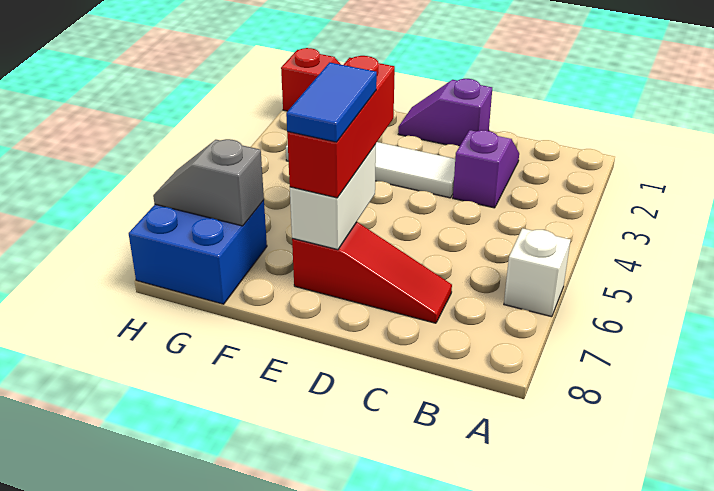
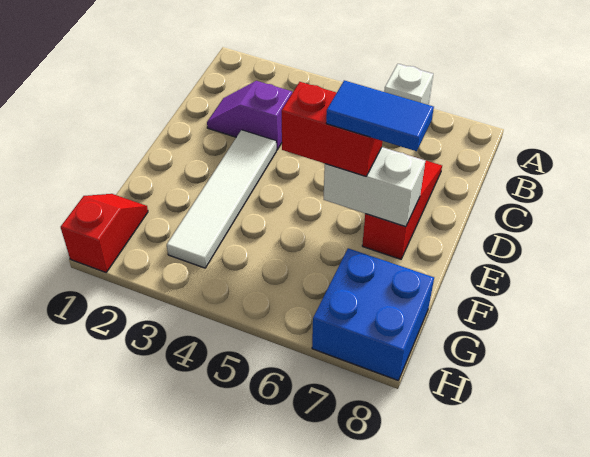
purple slope D1:E1 level 1 top D -> none
red brick E5:E7 level 3 -> red brick E5:E6 level 3
grey slope G7:H7 level 2 top G -> none

